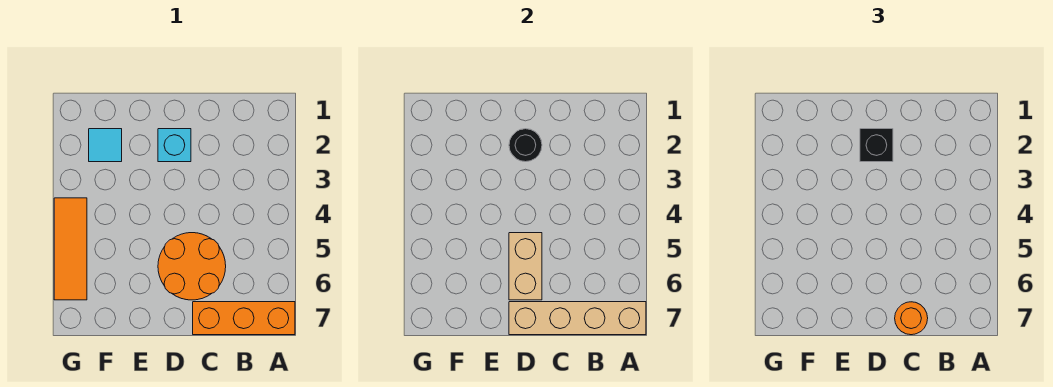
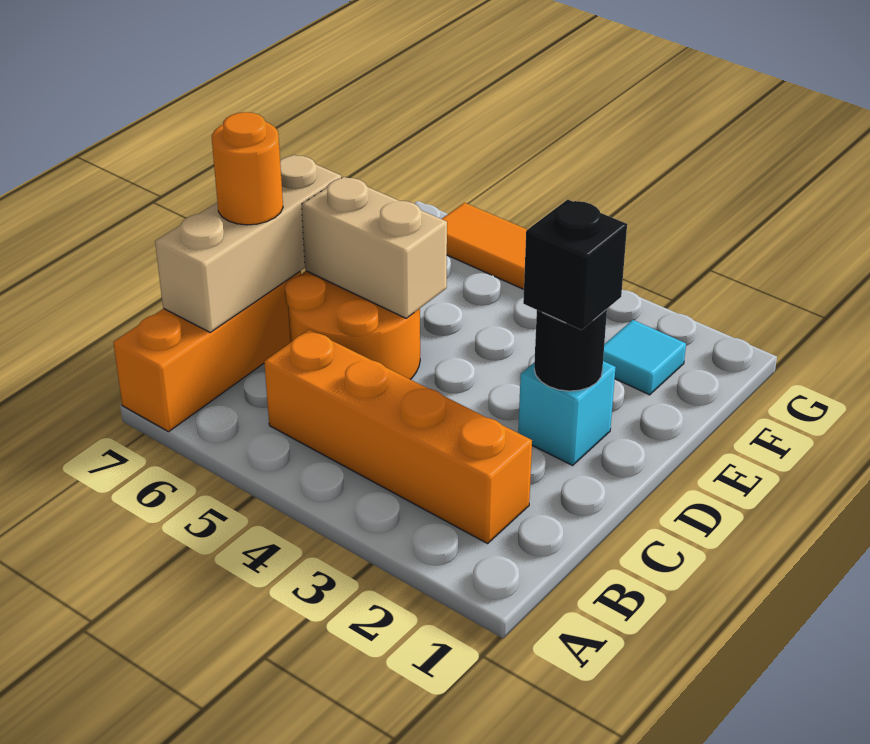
tan brick A7:D7 level 2 -> tan brick B7:D7 level 2
none -> orange brick B2:B5 level 1

